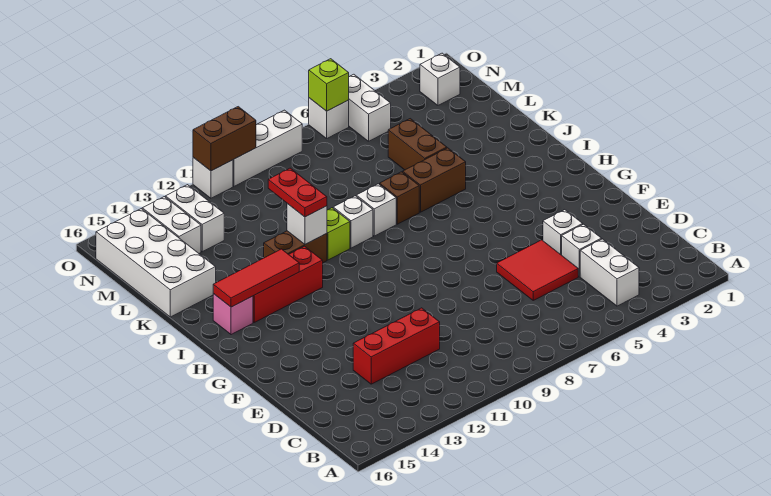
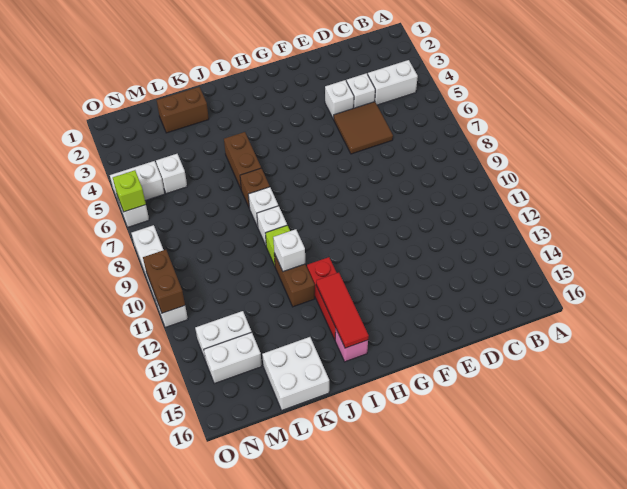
red tile D5:E6 level 1 -> brown tile D5:E6 level 1
red brick D11:D13 level 1 -> none
red plate J11:K11 level 3 -> none
brown brick K5:L5 level 1 -> brown brick K2:L2 level 1
white brick K15:N16 level 1 -> white brick K15:L16 level 1
white brick N2 level 1 -> white brick M5 level 1

